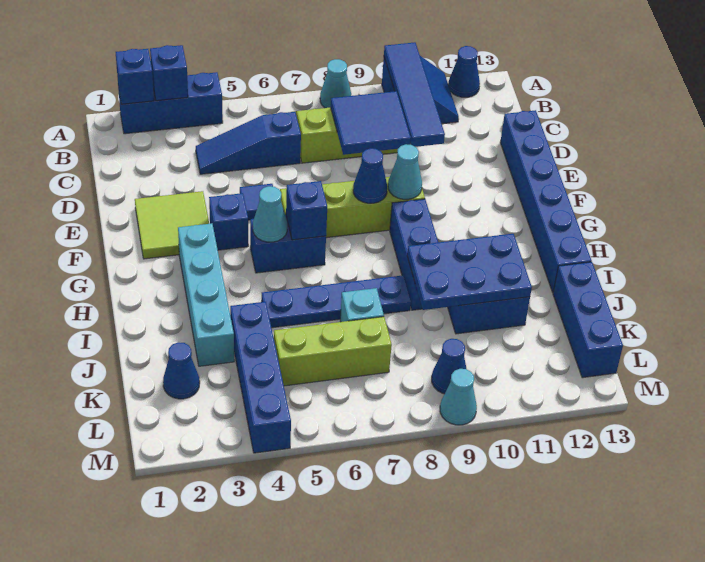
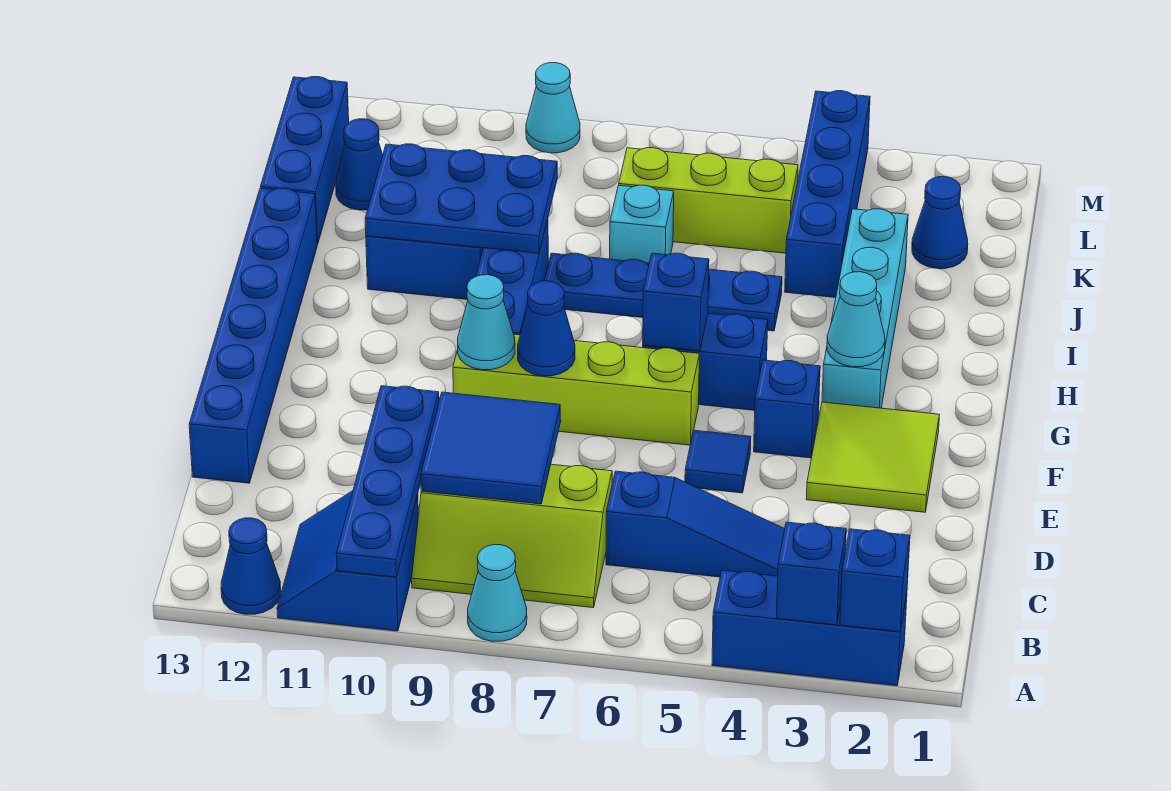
blue tile A10:D10 level 2 -> blue plate A10:D10 level 2
cyan cone G5 level 2 -> cyan cone G3 level 2
blue cone L9 level 1 -> blue cone K12 level 1

